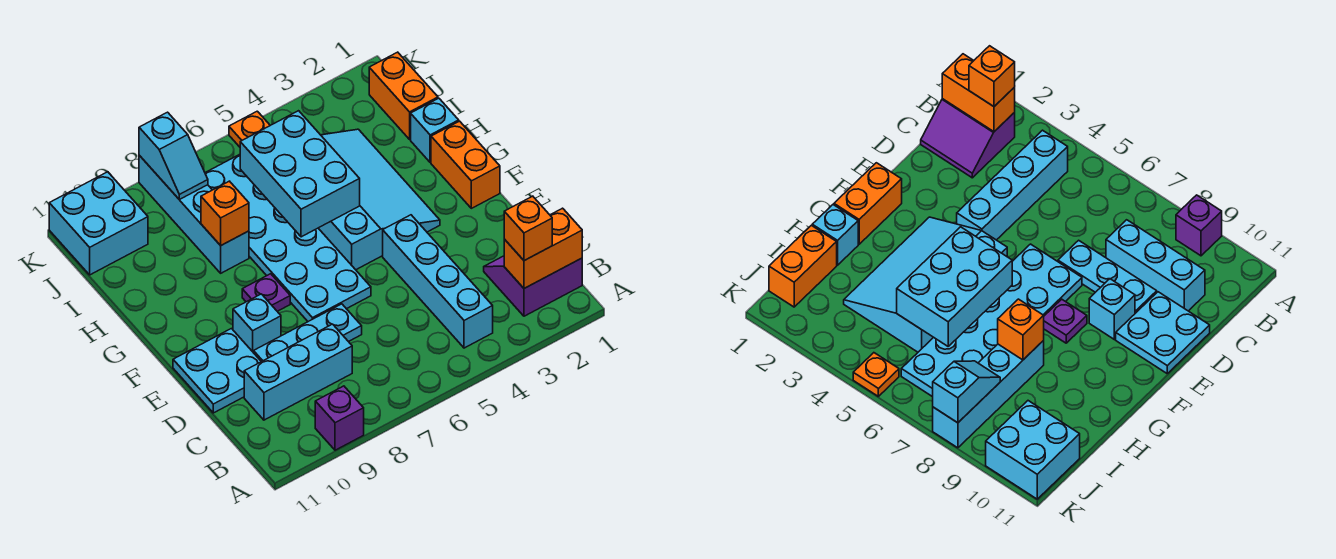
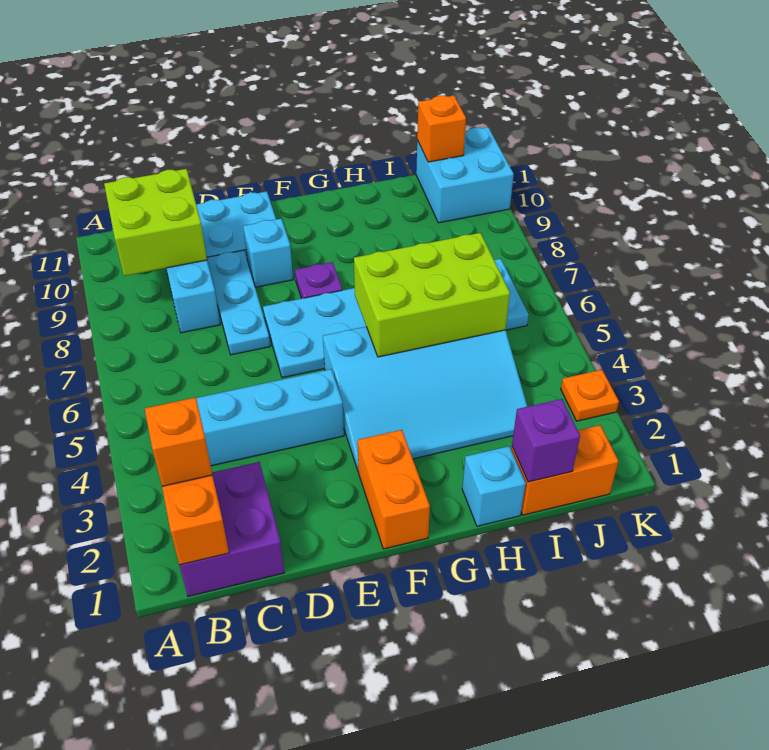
purple brick A9 level 1 -> purple brick I1 level 2
purple slope B1:C2 level 1 top B -> purple brick B1:C2 level 1
none -> lime brick B9:C10 level 2
orange brick F1:G1 level 1 -> orange brick F1:F2 level 1
cyan brick G5:I6 level 2 -> lime brick G5:I6 level 2
cyan brick H8:K8 level 1 -> none
orange brick H8 level 2 -> orange brick J11 level 2
cyan slope J8:K8 level 2 top K -> none
orange plate K5 level 1 -> orange plate K3 level 1

